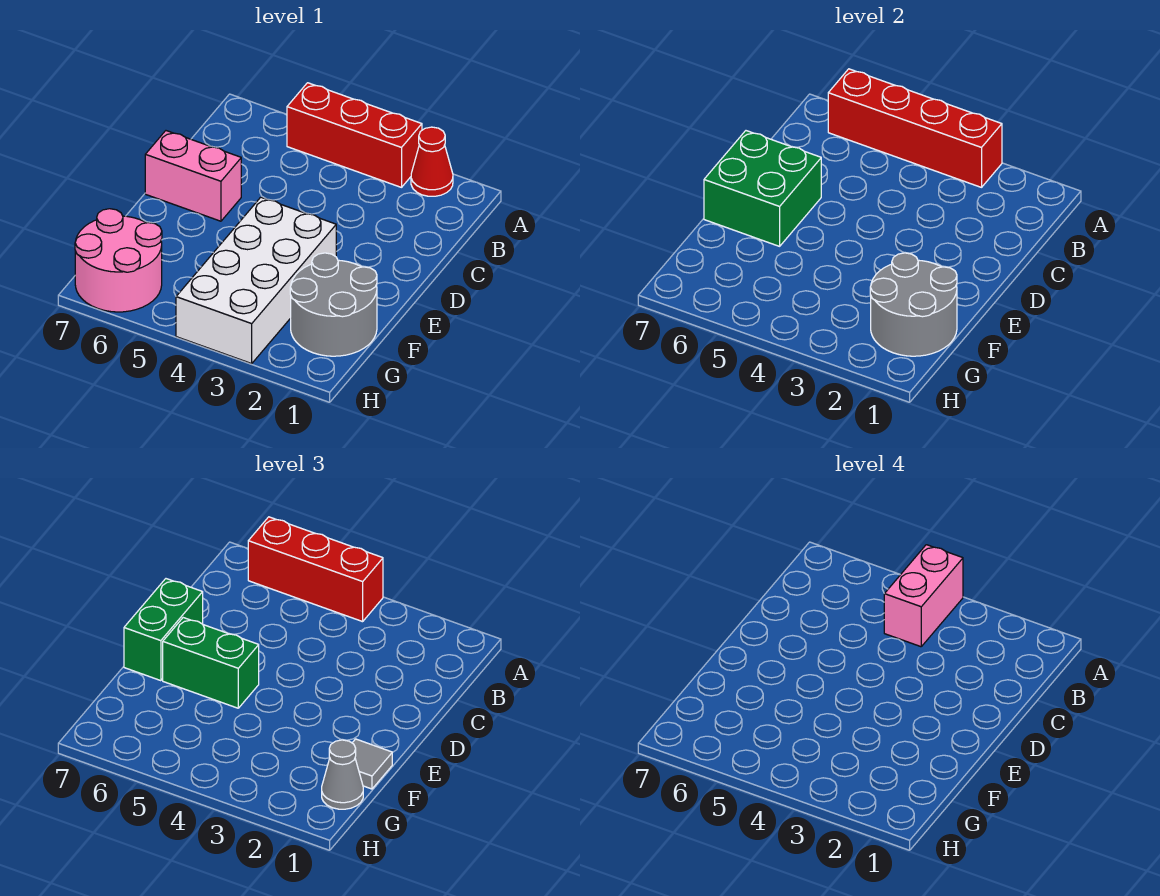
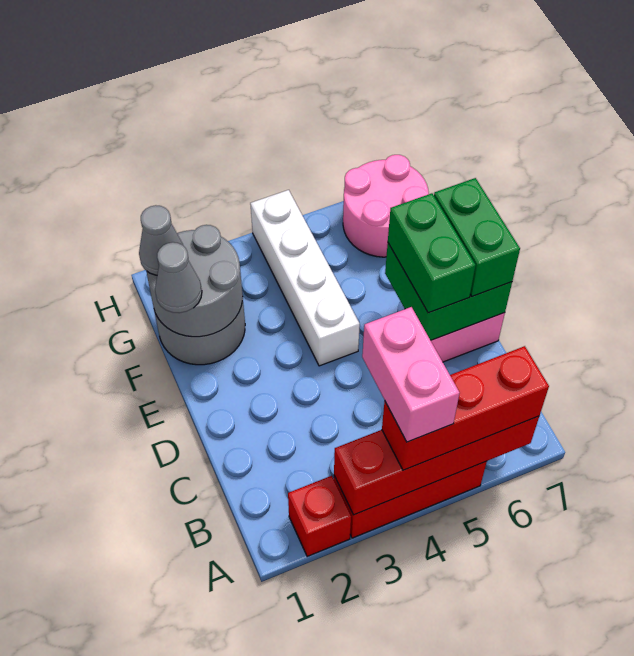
red cone A2 level 1 -> red brick A2 level 1
white brick E3:H4 level 1 -> white brick E4:H4 level 1
green brick E5:E6 level 3 -> green brick D6:E6 level 3
grey tile F1 level 3 -> grey cone F1 level 3

